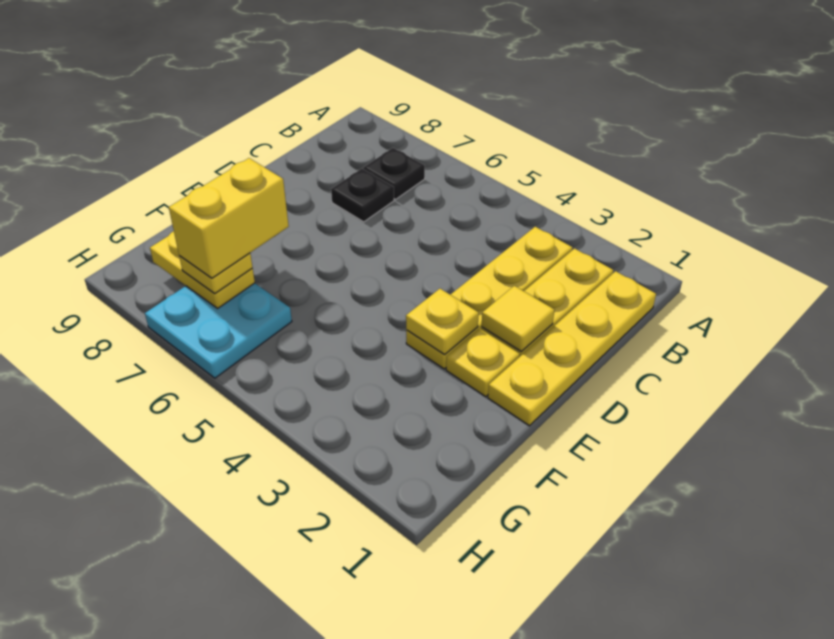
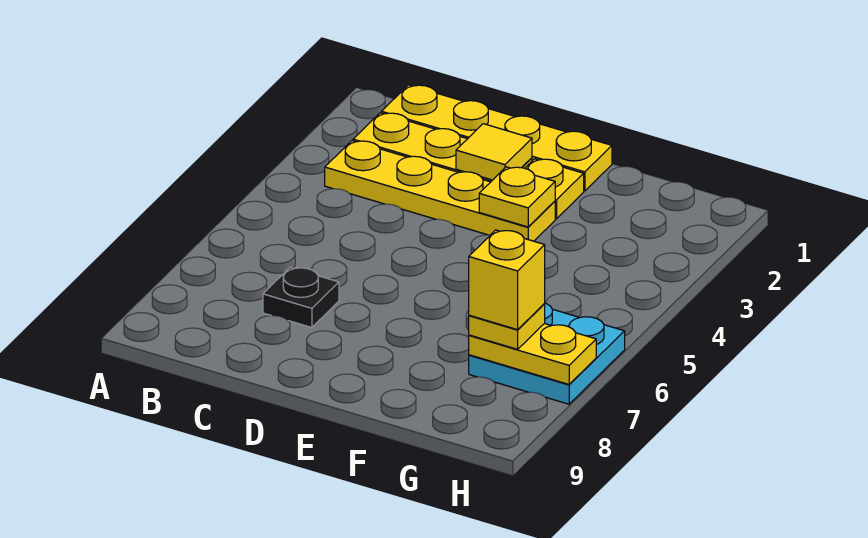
black plate B7 level 1 -> none
yellow brick F7:G7 level 4 -> yellow brick G7 level 4
yellow plate G7:G8 level 2 -> yellow plate G7:H7 level 2

